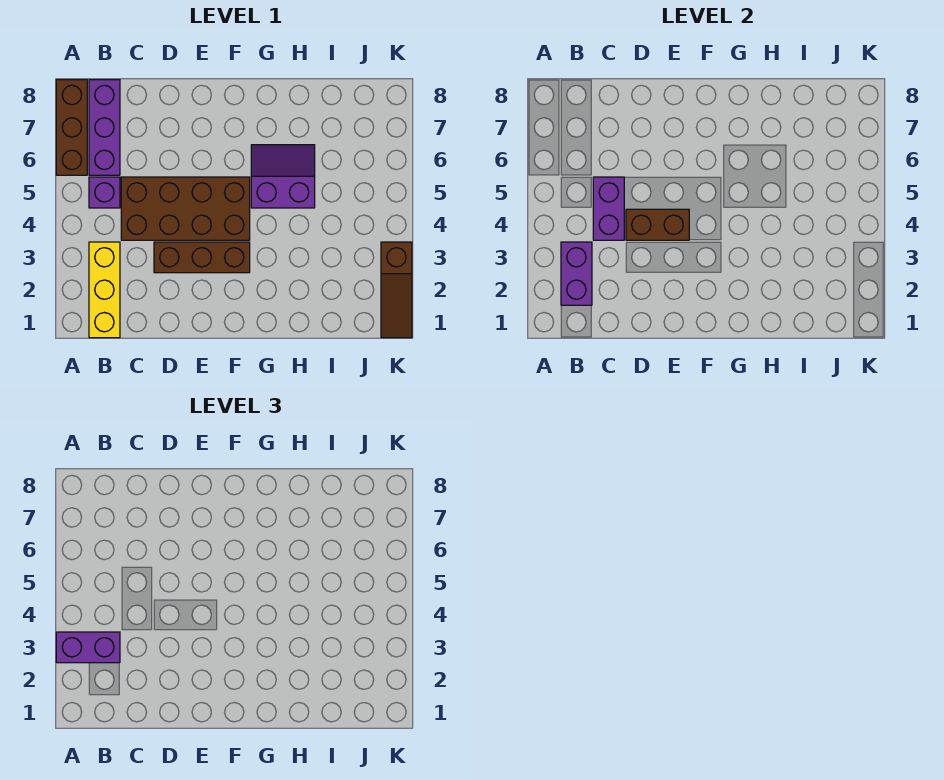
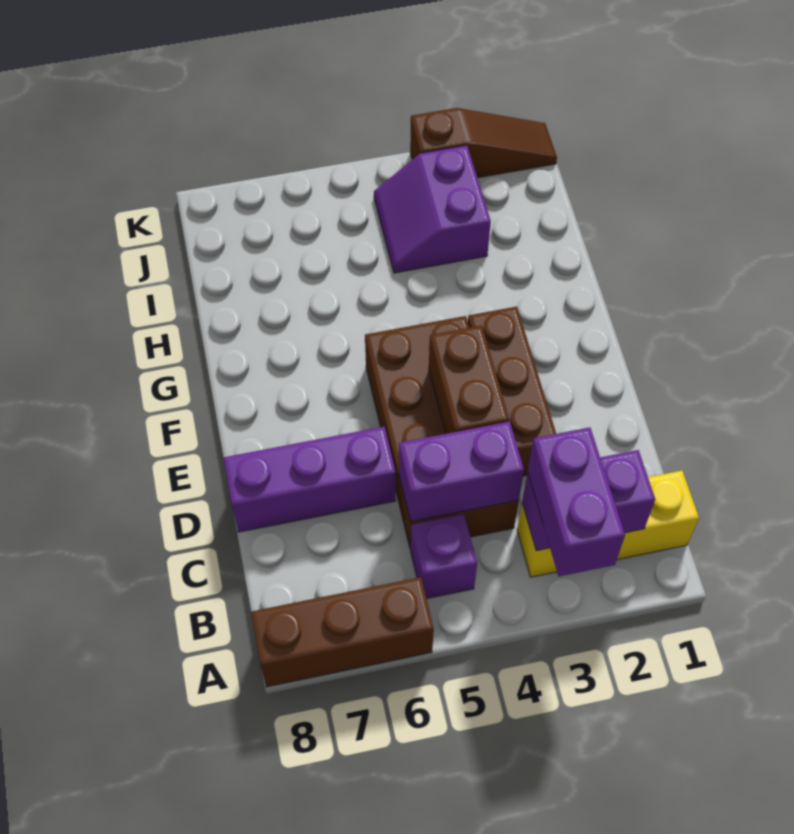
purple brick B6:B8 level 1 -> purple brick D6:D8 level 1
purple slope G5:H6 level 1 top 5 -> purple slope I3:J4 level 1 top 3

